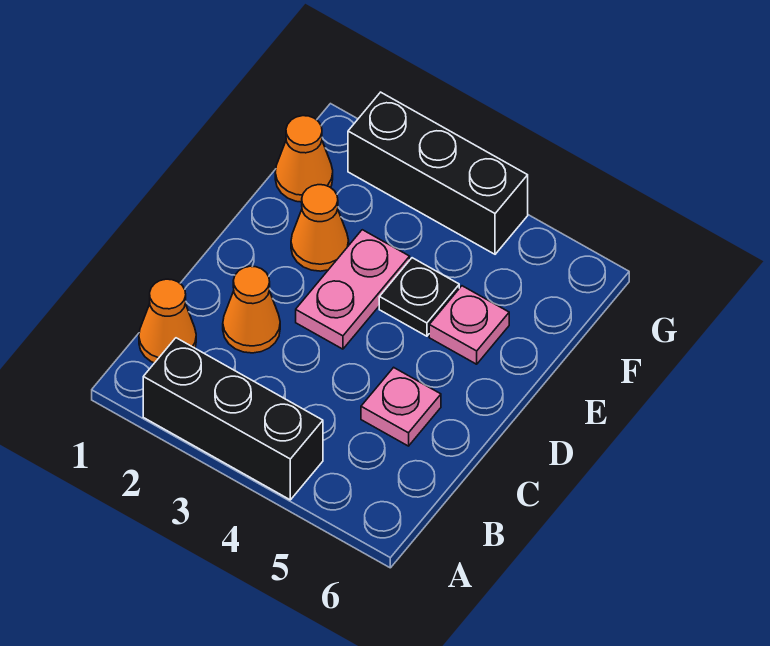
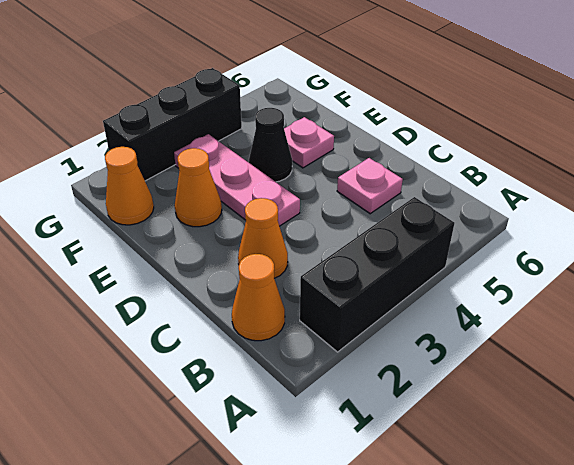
pink plate D3:E3 level 1 -> pink plate D3:F3 level 1
black plate E4 level 1 -> black cone E4 level 1

